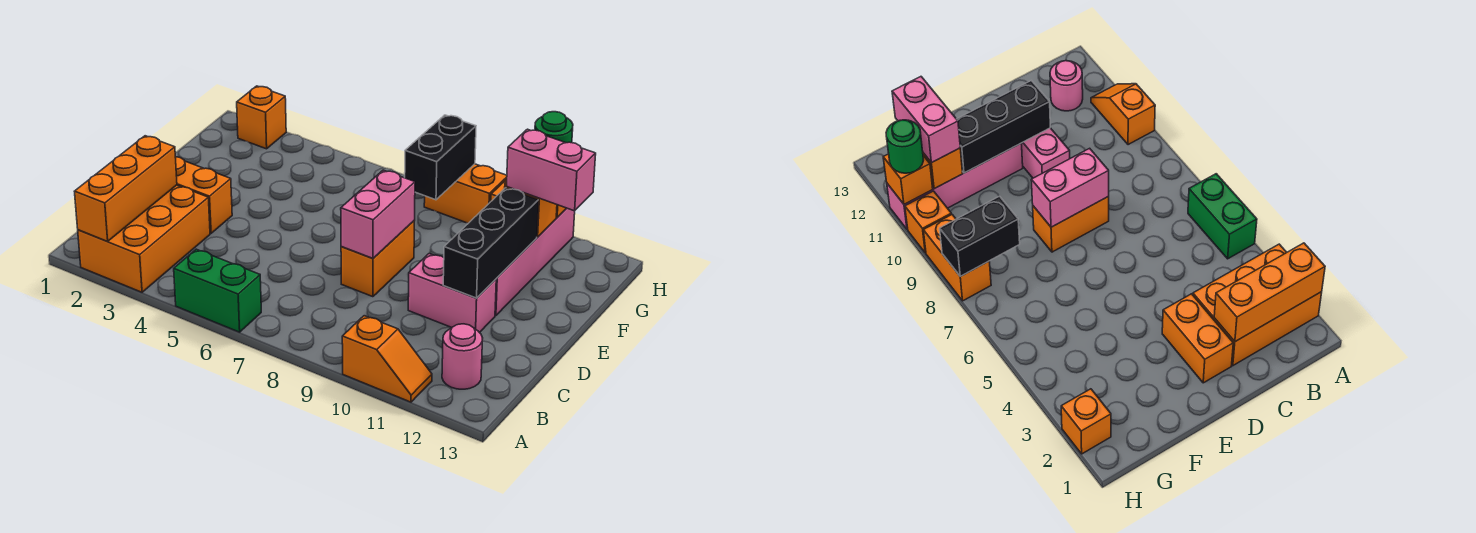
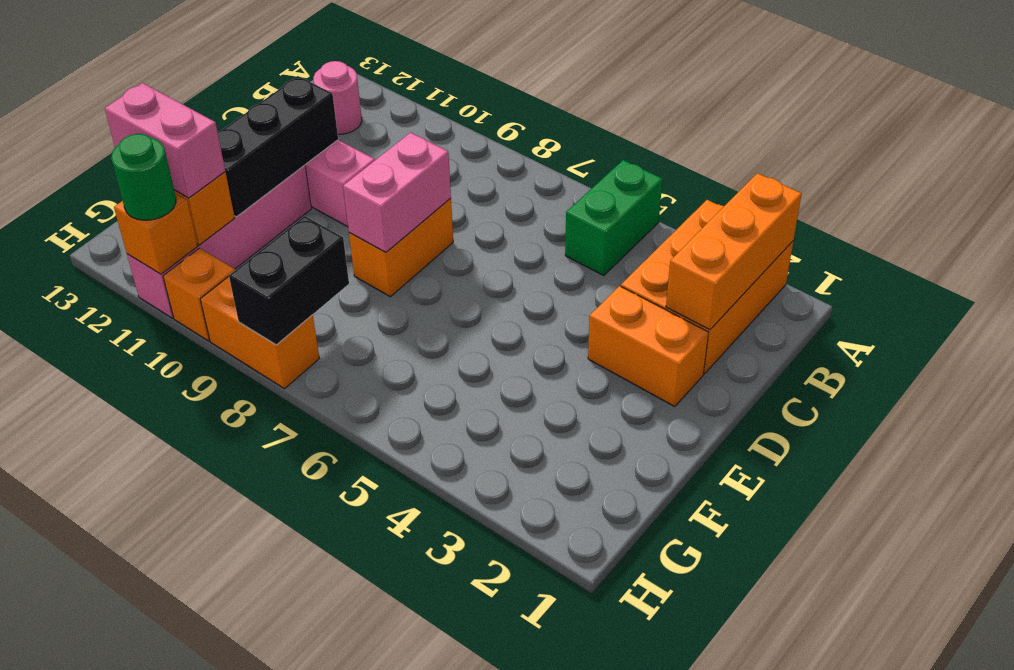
green brick A5:A6 level 1 -> green brick A5:B5 level 1
orange slope A10:A11 level 1 top 10 -> none
orange brick H2 level 1 -> none

